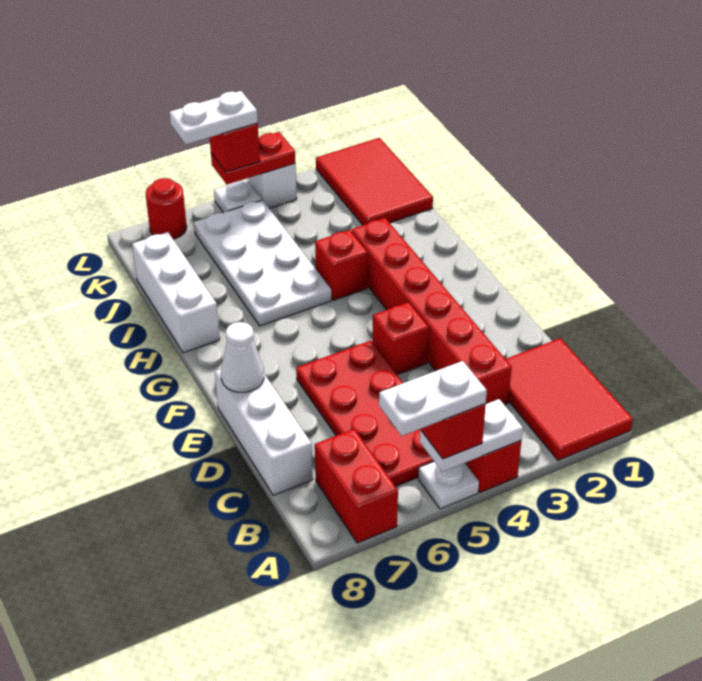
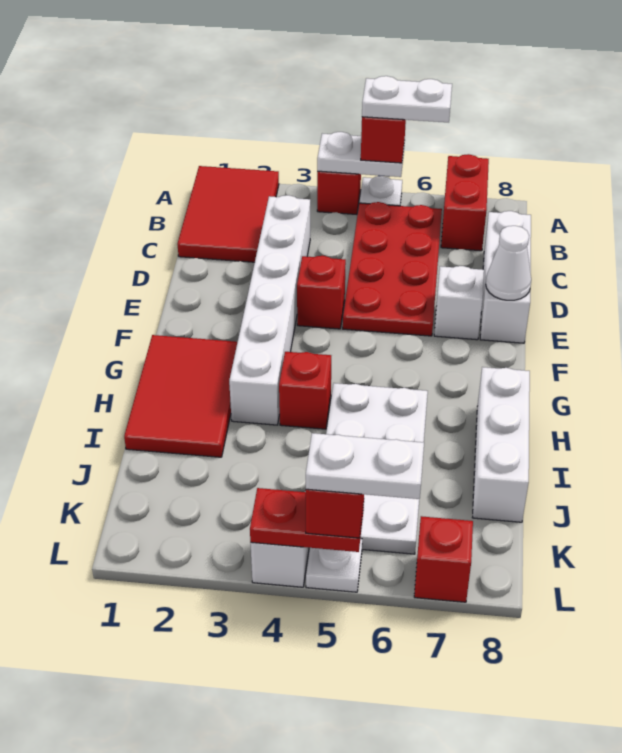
red brick C3:H3 level 1 -> white brick C3:H3 level 1
none -> white brick E7 level 1
red tile J1:L2 level 1 -> red tile G1:I2 level 1
red round brick L7 level 1 -> red brick L7 level 1

